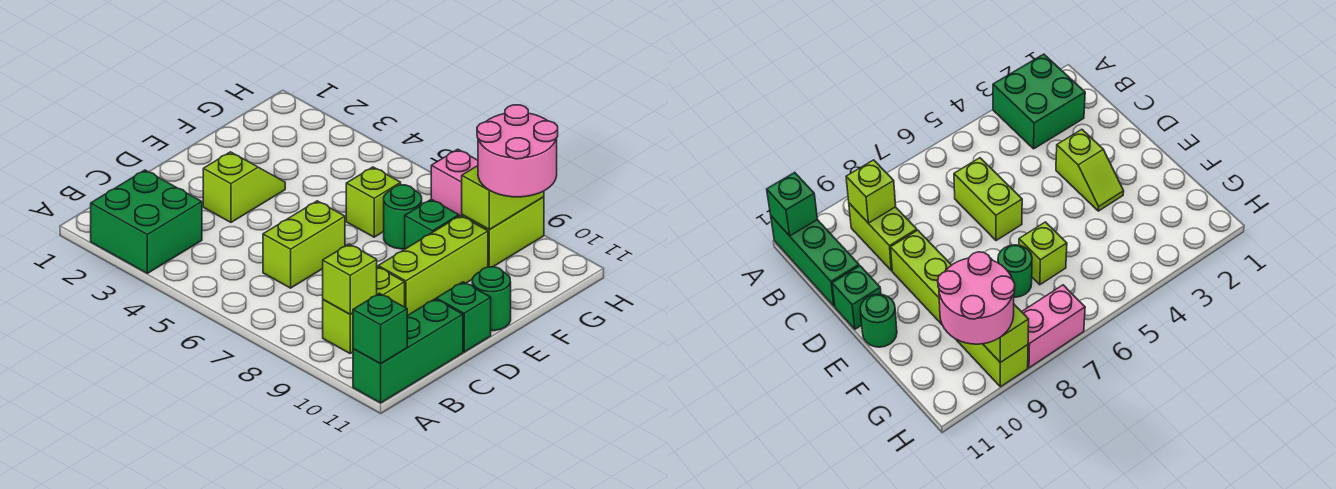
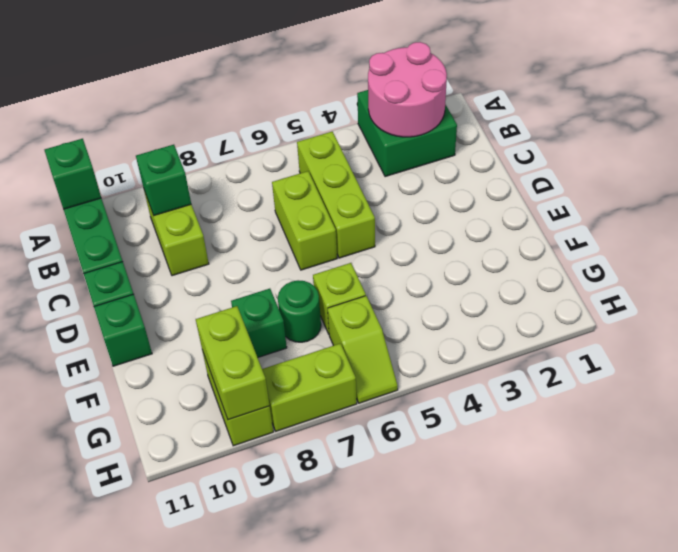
lime brick B9 level 2 -> green brick B9 level 2
lime slope D3:E3 level 1 top D -> lime slope G6:H6 level 1 top G
lime brick D9:F9 level 1 -> lime brick B5:D5 level 1
green round brick E11 level 1 -> green brick E11 level 1
pink round brick G9:H10 level 3 -> pink round brick A2:B3 level 2
pink brick H7:H8 level 1 -> lime brick H7:H8 level 1

